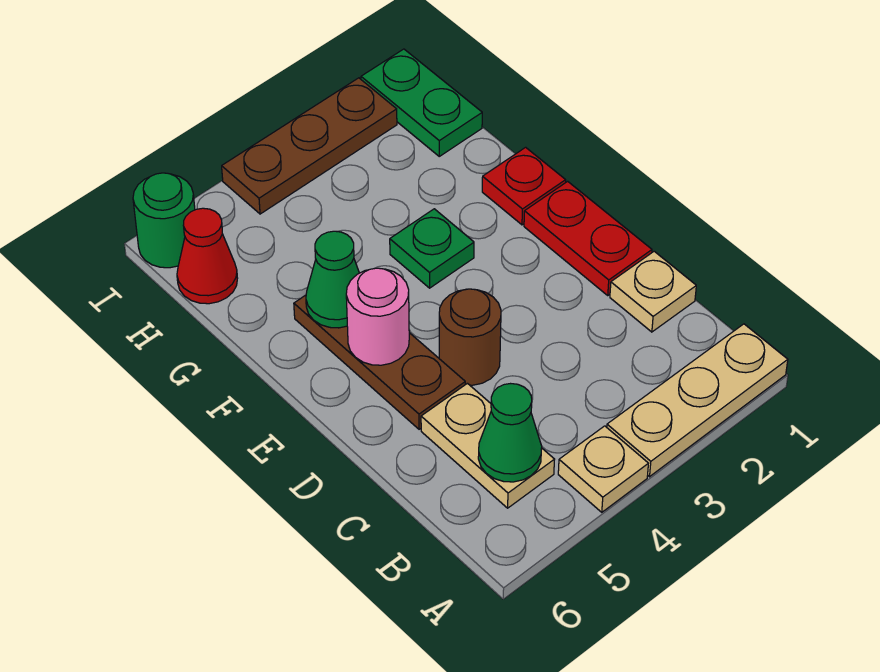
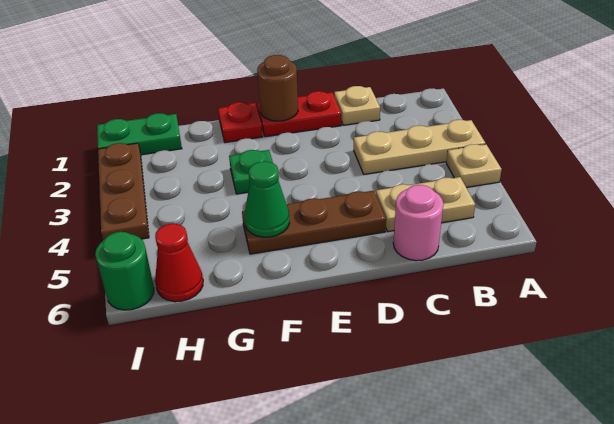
tan plate A1:A3 level 1 -> tan plate A3:C3 level 1
green cone B5 level 2 -> none
brown round brick D4 level 1 -> brown round brick E1 level 2
pink round brick E5 level 2 -> pink round brick C6 level 1

